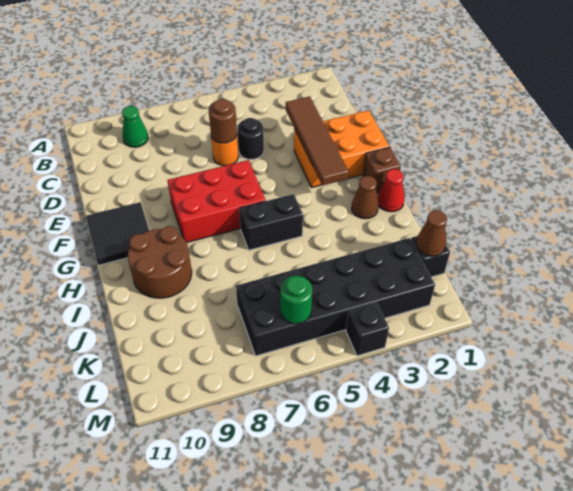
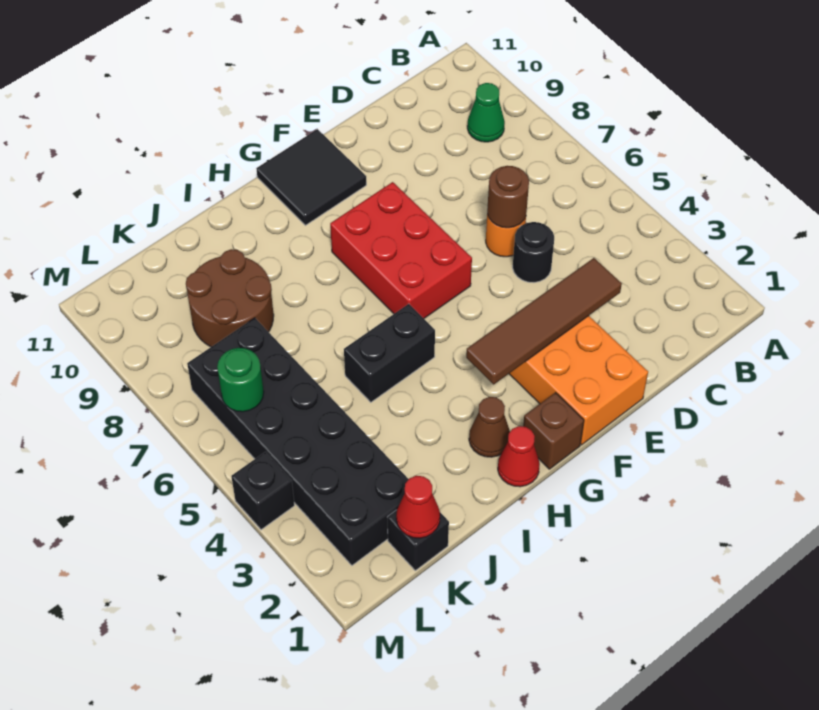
black brick H5:H6 level 1 -> black brick H5:I5 level 1
brown round brick H9:I10 level 1 -> brown round brick J8:K9 level 1
brown cone K1 level 2 -> red cone K1 level 2

